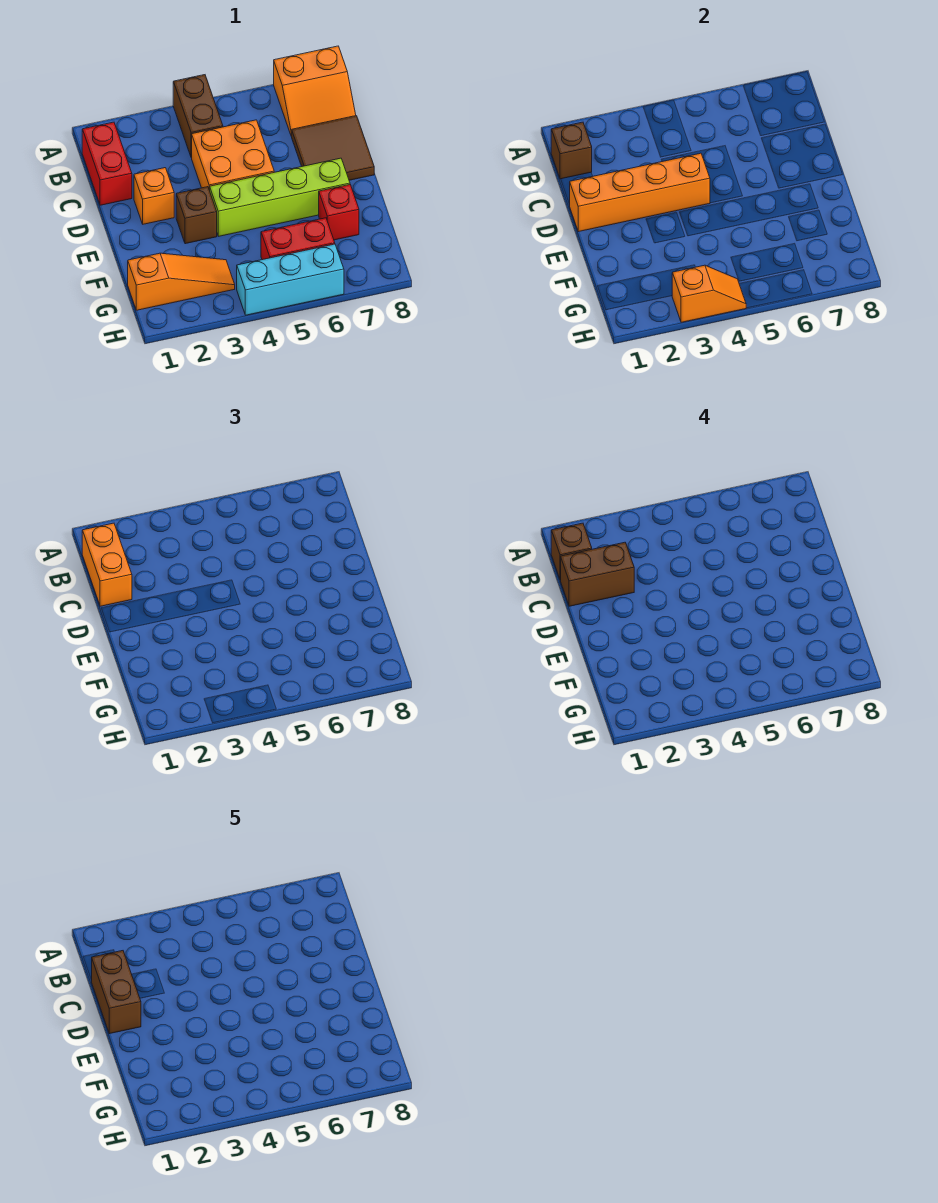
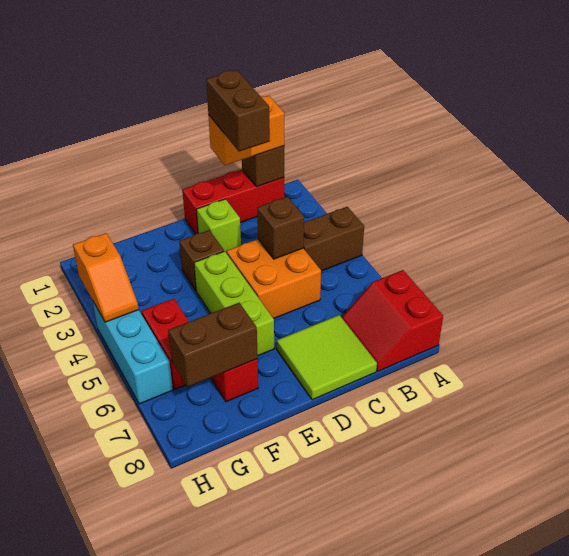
orange slope A7:B8 level 1 top A -> red slope A7:B8 level 1 top A
red brick B1:C1 level 1 -> red brick B1:D1 level 1
brown brick B1 level 4 -> brown brick C4 level 2
brown brick C1:D1 level 5 -> brown brick F7:G7 level 2
brown tile C7:D8 level 1 -> lime tile C7:D8 level 1
orange brick D1:D4 level 2 -> none
orange brick D2 level 1 -> lime brick D2 level 1
lime brick E4:E7 level 1 -> lime brick E4:E6 level 1
orange slope G1:G3 level 1 top 1 -> none

